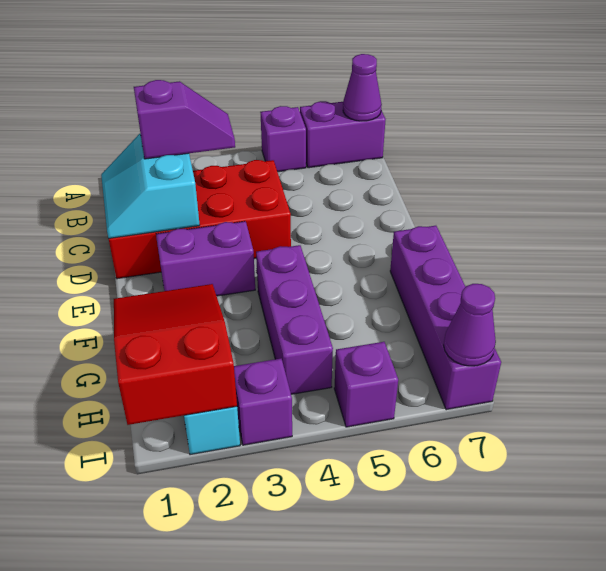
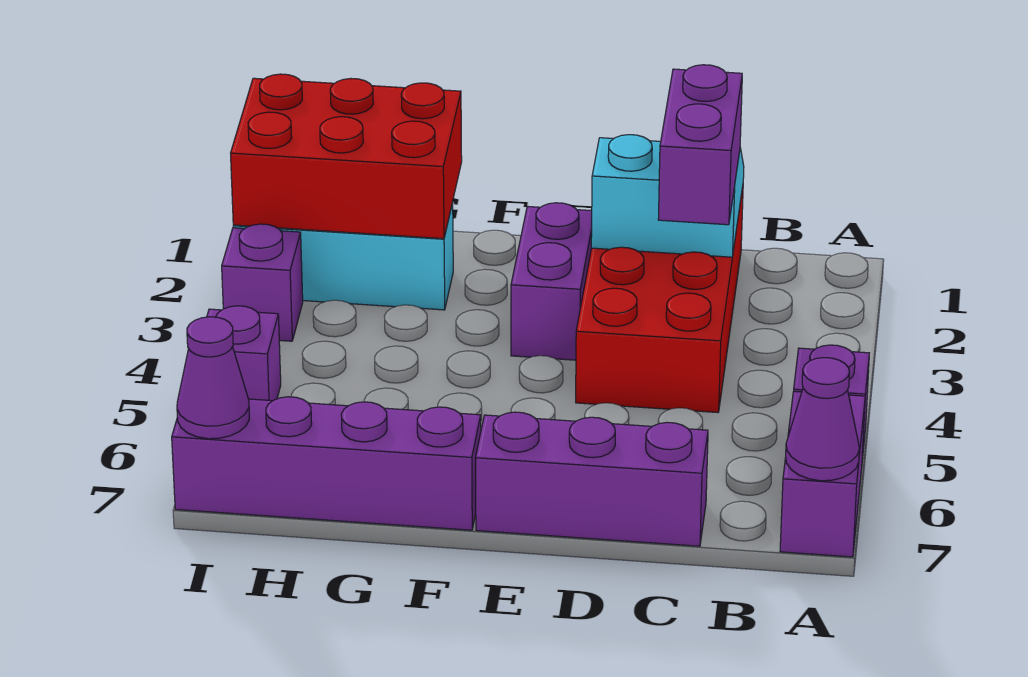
purple slope C2:C3 level 3 top 2 -> purple brick C2:C3 level 3
purple brick F4:H4 level 1 -> purple brick C7:E7 level 1
red slope G1:I2 level 2 top I -> red brick G1:I2 level 2

